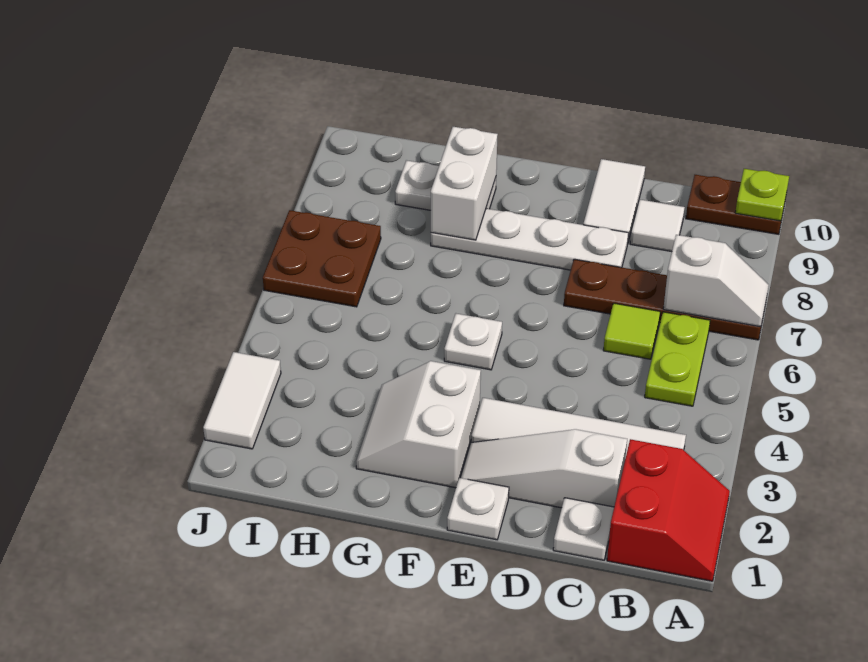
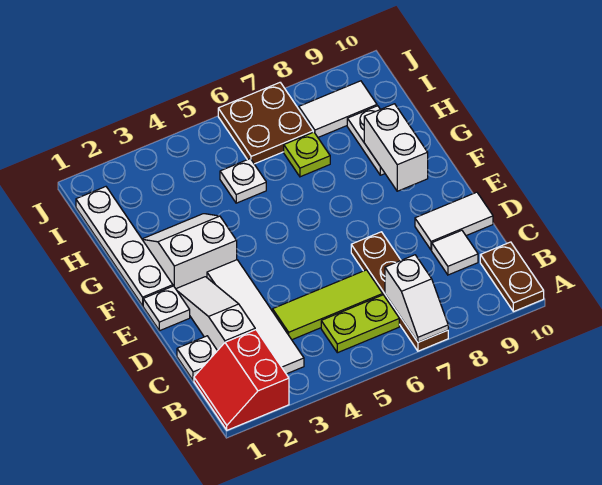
red slope A1:B2 level 1 top B -> red slope A1:B2 level 1 top 2
lime plate A10 level 2 -> lime plate H7 level 1
lime tile C6 level 1 -> lime tile C4:C6 level 1
white plate D8:G8 level 1 -> white plate F1:I1 level 1
white plate F5 level 1 -> white plate H5 level 1
white brick G8:G9 level 2 -> white brick F9:G9 level 2
white tile J2:J3 level 1 -> white tile I8:I9 level 1

